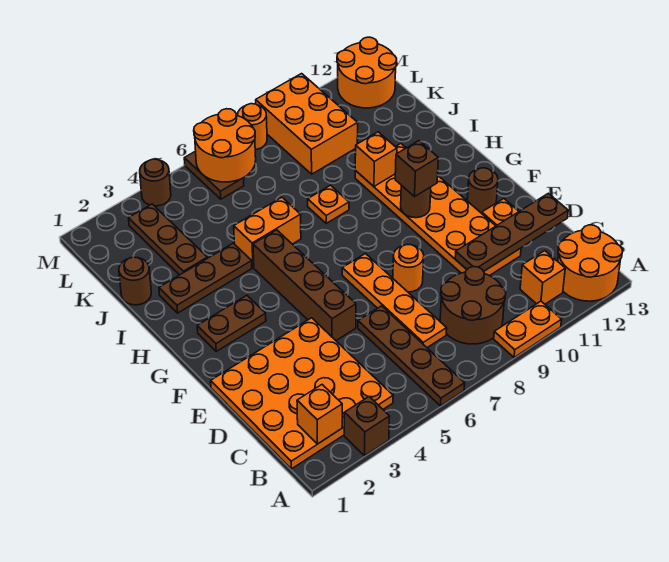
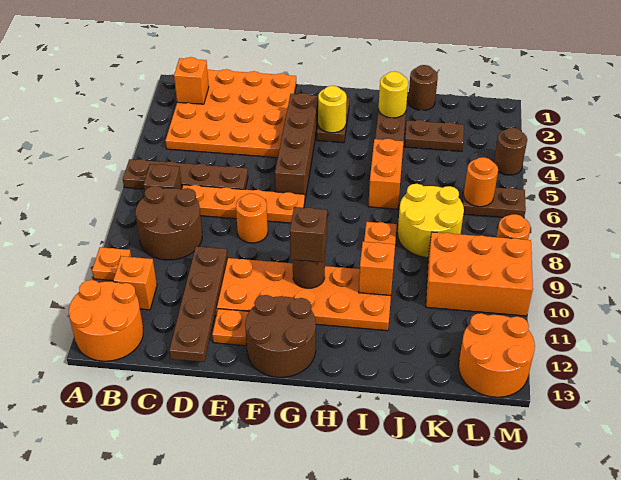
brown brick A3 level 1 -> brown brick B7 level 1
orange plate A9:A10 level 1 -> orange plate A10 level 1
brown brick E5:H5 level 1 -> brown brick F3:F6 level 1
brown round brick F12 level 1 -> brown round brick F12:G13 level 1
none -> yellow round brick G3 level 2
none -> yellow round brick I2 level 2
brown plate J3:L3 level 1 -> brown plate J3:K3 level 1
none -> yellow round brick J7:K8 level 1
orange round brick L6:M7 level 2 -> orange round brick L6 level 2

